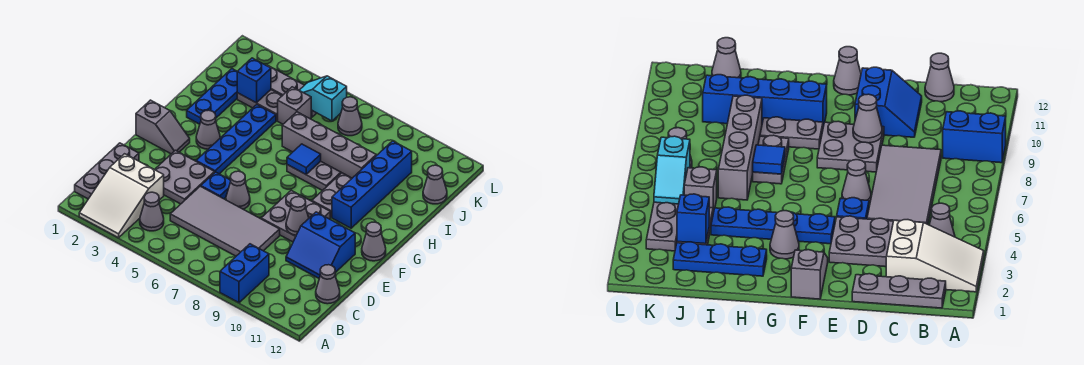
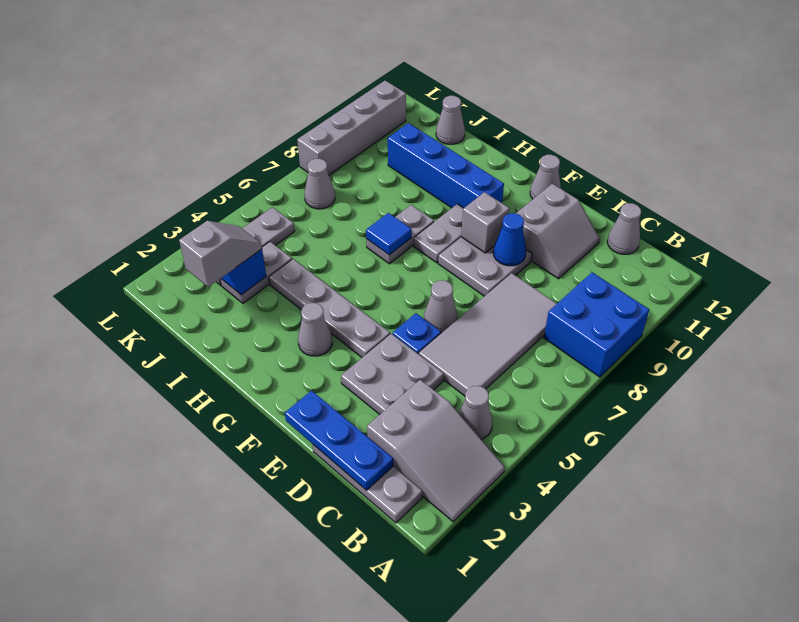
white slope A2:C3 level 1 top C -> grey slope A2:C3 level 1 top C
blue brick A9:B9 level 1 -> blue brick A8:B9 level 1
blue slope D10:E11 level 1 top E -> grey slope D10:E11 level 1 top E
grey cone E9 level 2 -> blue cone E9 level 2
grey slope F1:F2 level 1 top 1 -> grey slope J2:J3 level 3 top 2
blue plate F4:I4 level 1 -> grey plate F4:I4 level 1
grey plate G9:H9 level 1 -> grey plate G8:G9 level 1
blue plate H2:J2 level 1 -> blue plate C1:E1 level 2
grey brick I6:I9 level 1 -> grey brick L8:L11 level 1
grey brick J5 level 1 -> grey brick F9 level 2
cyan slope K5:K6 level 2 top 6 -> none

